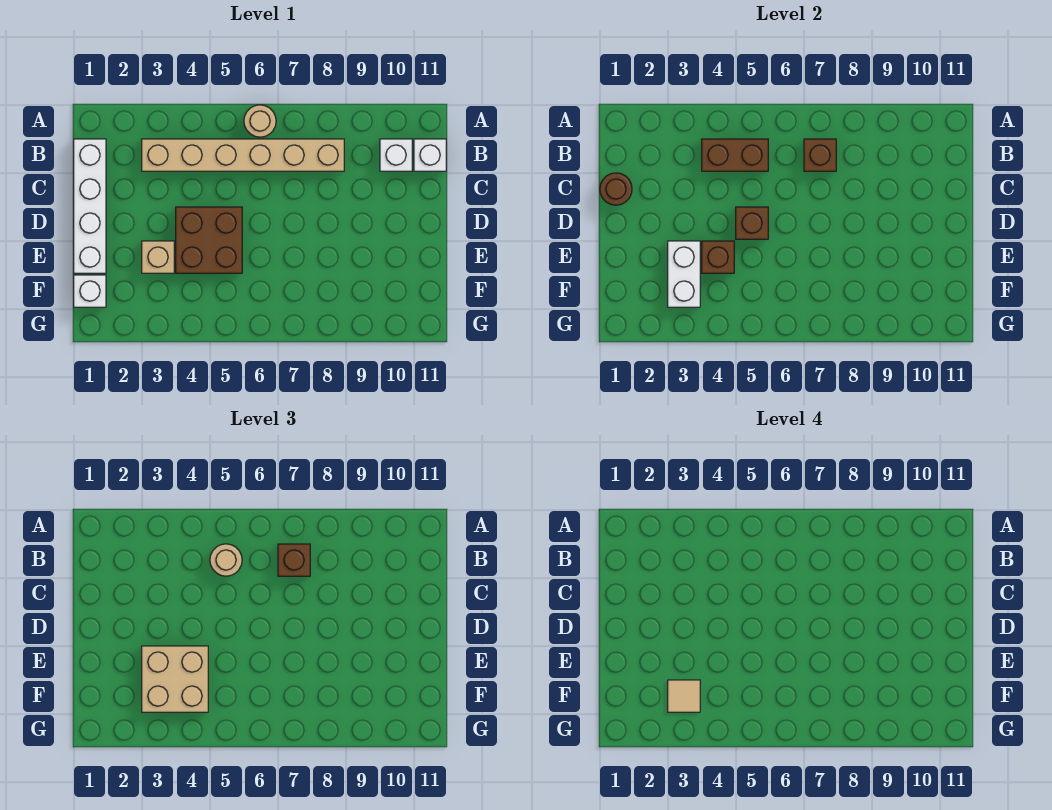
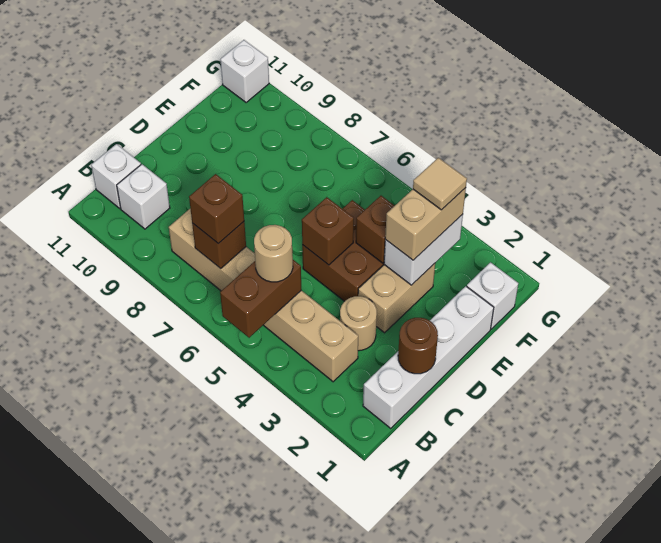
tan round brick A6 level 1 -> tan round brick C3 level 1
brown brick B4:B5 level 2 -> brown brick A5:B5 level 2
tan brick E3 level 1 -> tan brick D3:E3 level 1
tan brick E3:F4 level 3 -> tan brick E3:F3 level 3
none -> white brick G11 level 1

